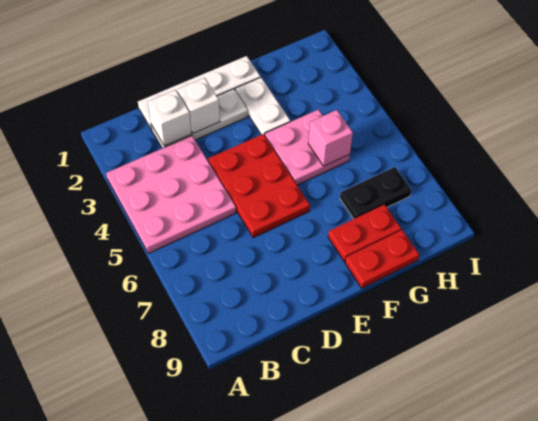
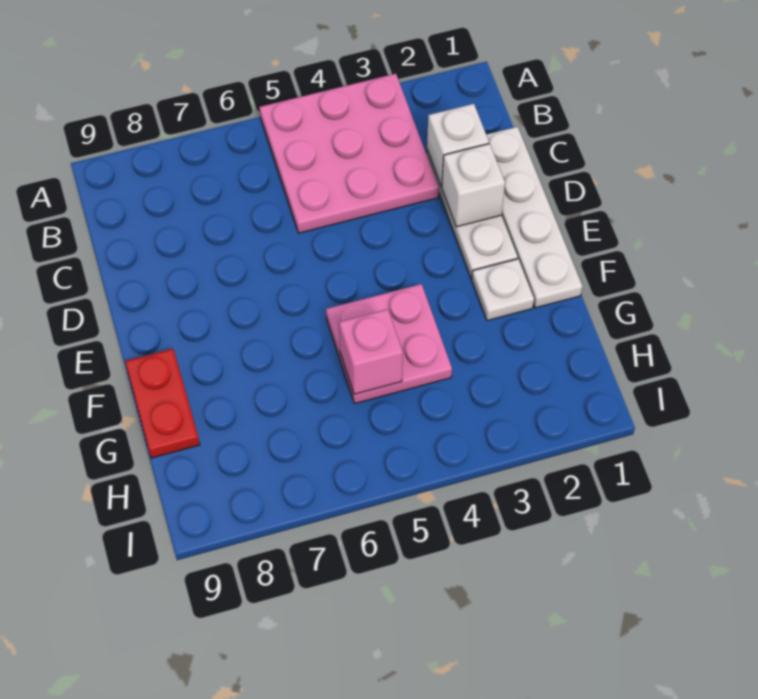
red plate D4:E6 level 1 -> none
white plate F2:F3 level 1 -> white plate F2 level 1
red plate F8:G8 level 1 -> none
black plate G7:H7 level 1 -> none

